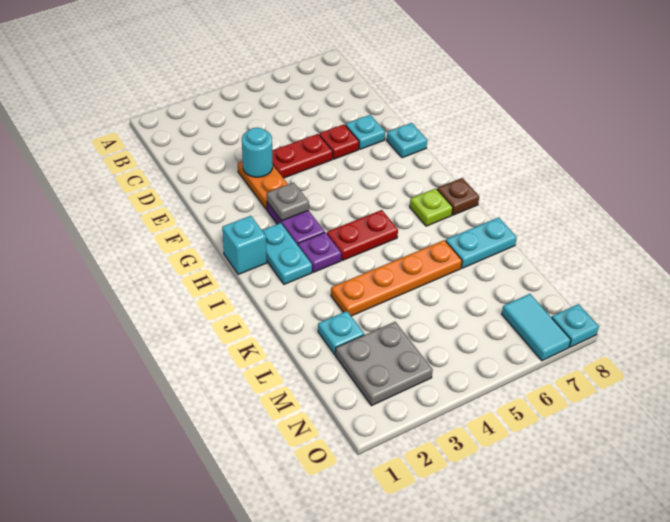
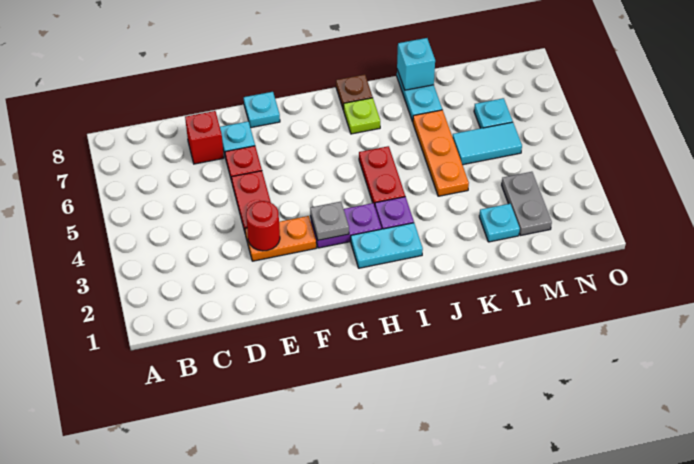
none -> red brick D7 level 1
cyan round brick E3 level 2 -> red round brick E3 level 2
cyan brick H1 level 1 -> cyan brick K8 level 2
orange plate K3:K6 level 1 -> orange plate K4:K6 level 1
grey plate M2:N3 level 1 -> grey plate M2:M3 level 1
cyan tile N7:O7 level 1 -> cyan tile L5:M5 level 1
cyan plate O8 level 1 -> cyan plate M6 level 1

